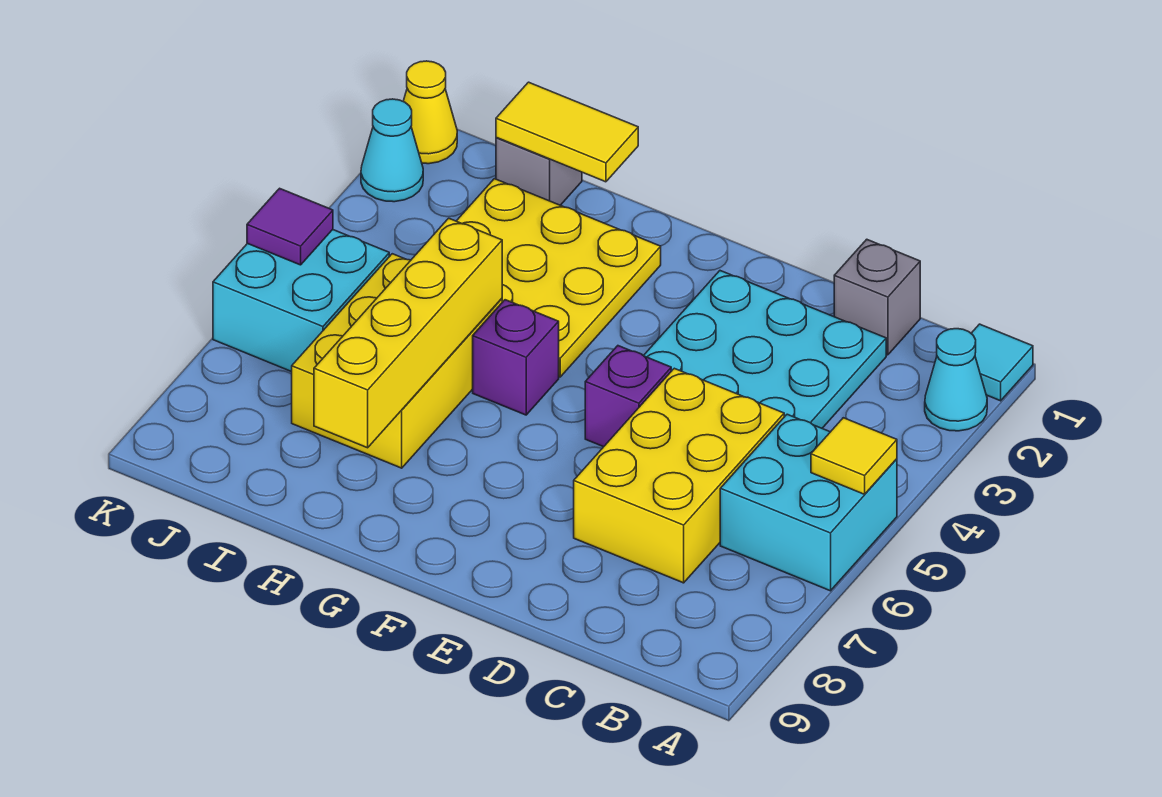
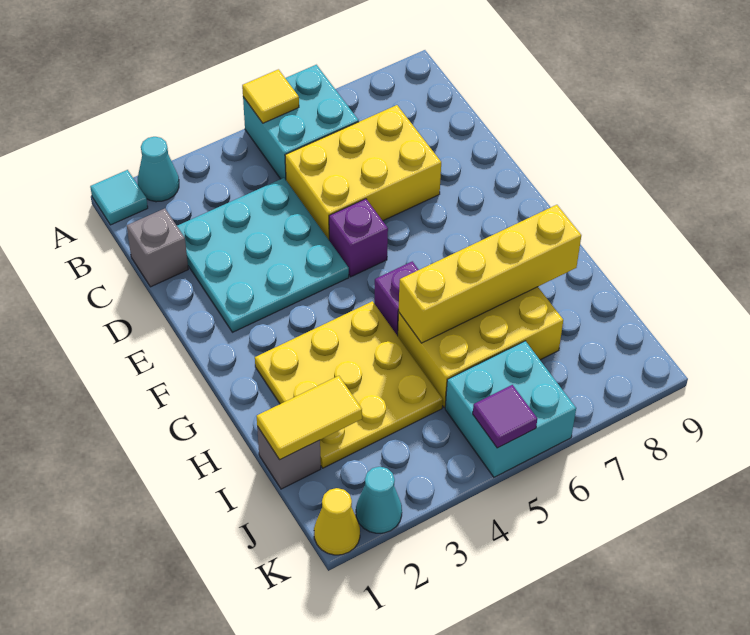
yellow tile H1:I1 level 2 -> yellow tile I1:I2 level 2

